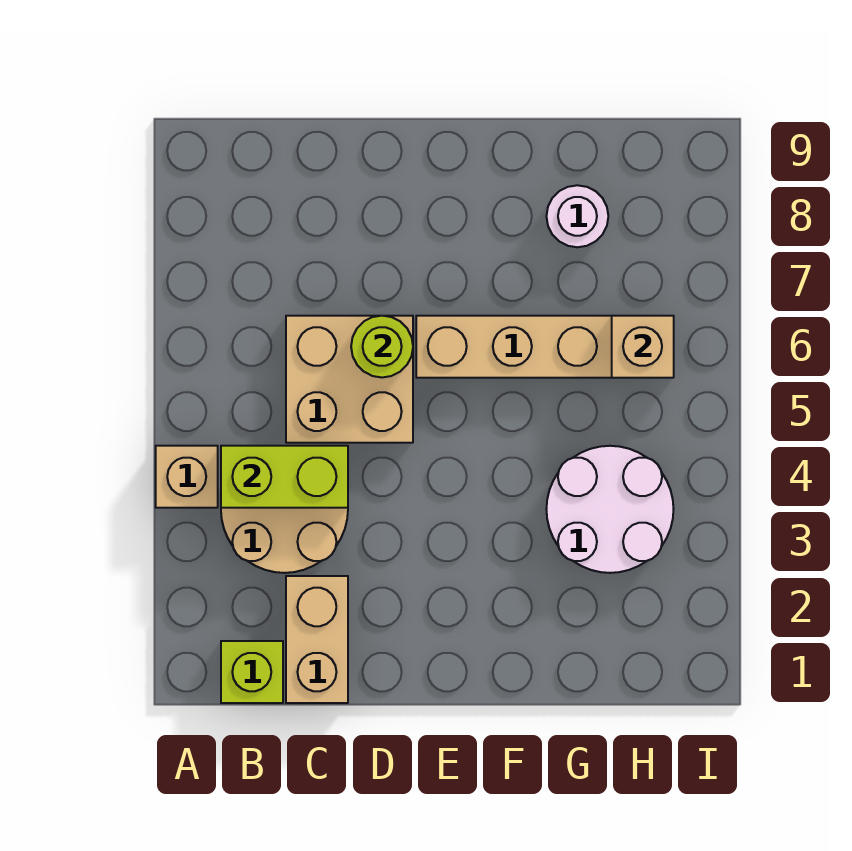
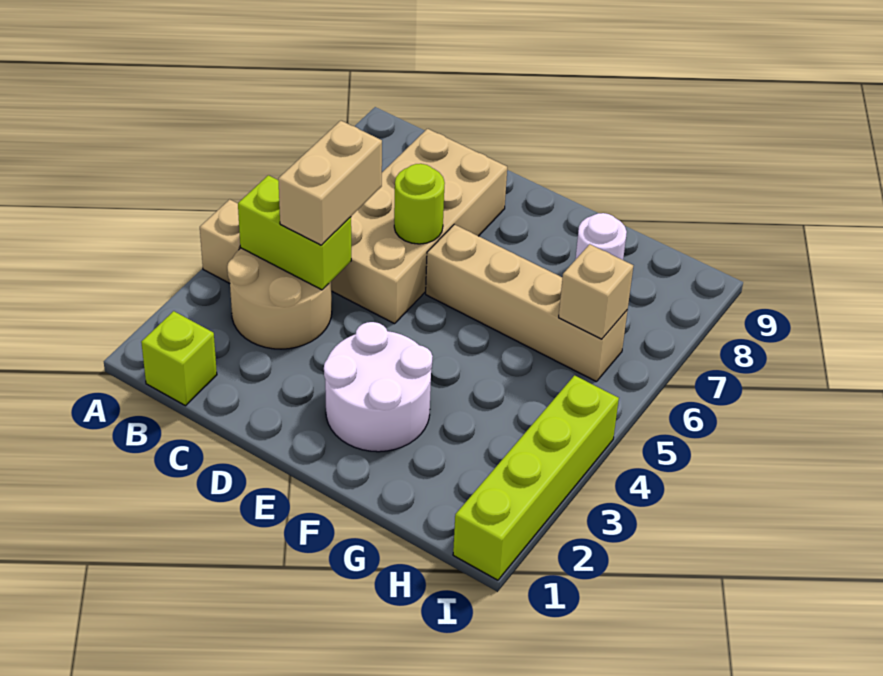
tan brick C1:C2 level 1 -> tan brick C4:C5 level 3
tan brick C5:D6 level 1 -> tan brick C5:D8 level 1
white round brick G3:H4 level 1 -> white round brick E2:F3 level 1
none -> lime brick I1:I4 level 1

